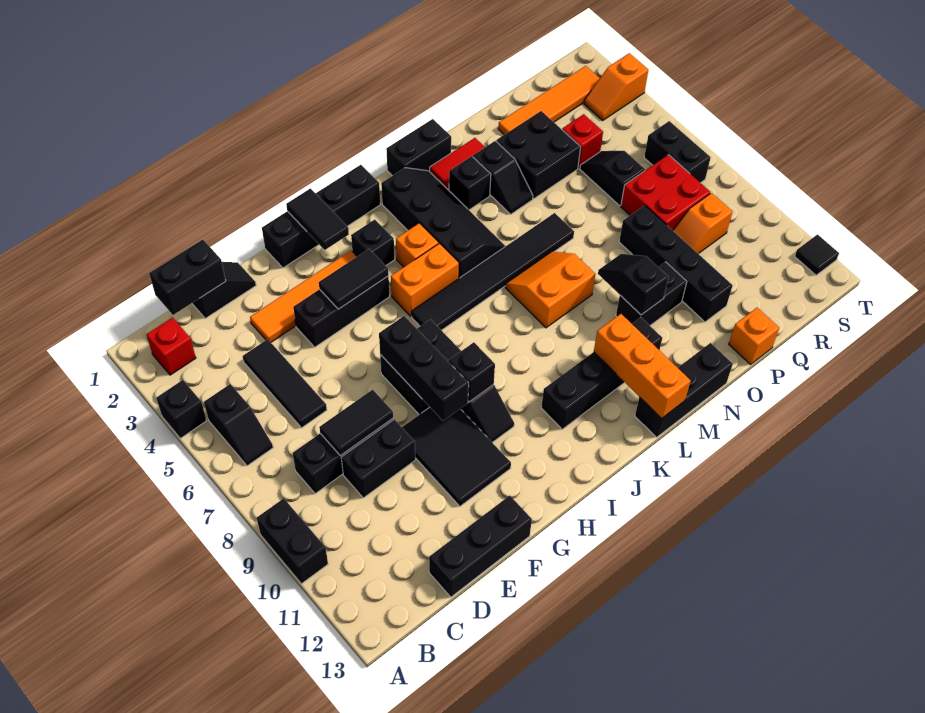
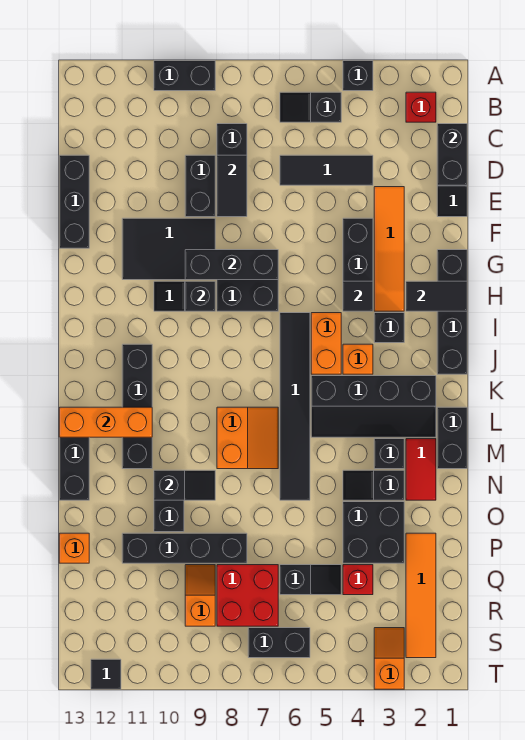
black tile G4:H4 level 2 -> black tile H4 level 2

